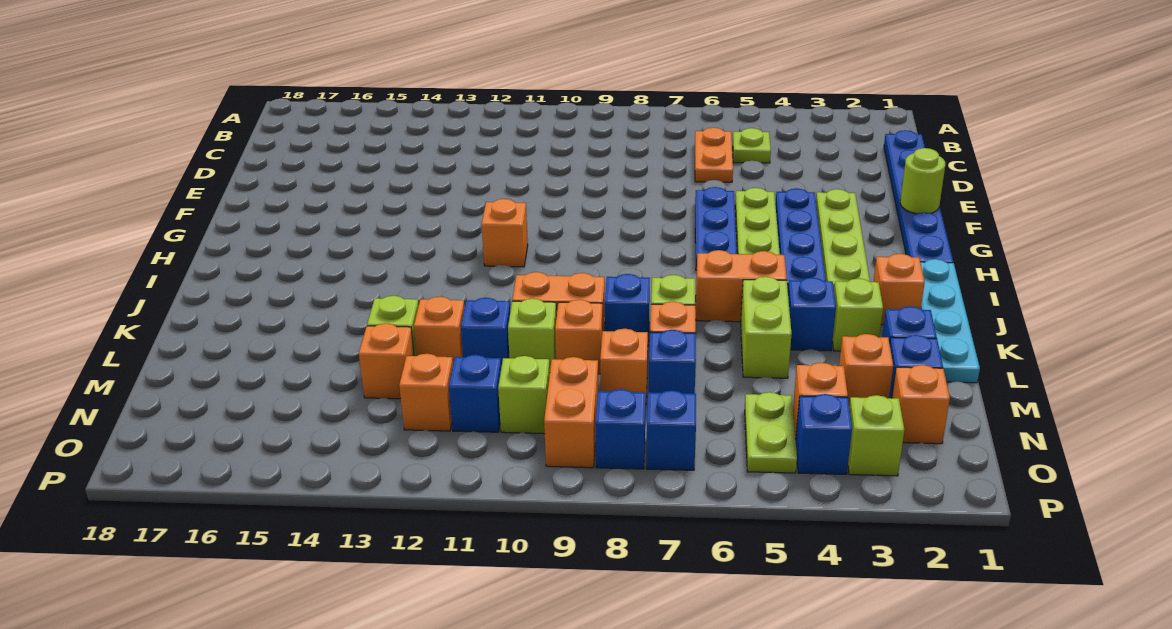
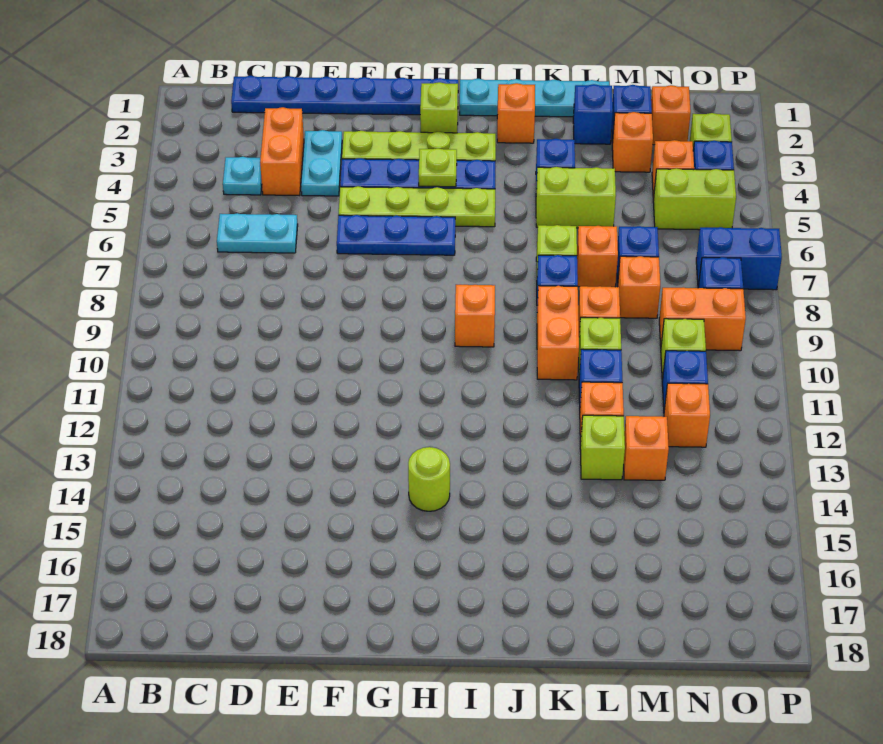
none -> cyan plate C4 level 1
lime plate C5 level 1 -> lime plate H4 level 2
orange plate C6:D6 level 1 -> cyan plate C6:D6 level 1
none -> cyan plate E3:E4 level 1
lime round brick F1 level 2 -> lime round brick H14 level 1
orange brick H11 level 1 -> orange brick I9 level 1
orange brick J5:J6 level 1 -> orange brick D3:D4 level 1
lime brick K3 level 1 -> lime brick H2 level 1
lime plate N5:O5 level 1 -> lime brick N5:O5 level 1
blue brick O7 level 1 -> blue brick O7:P7 level 1

